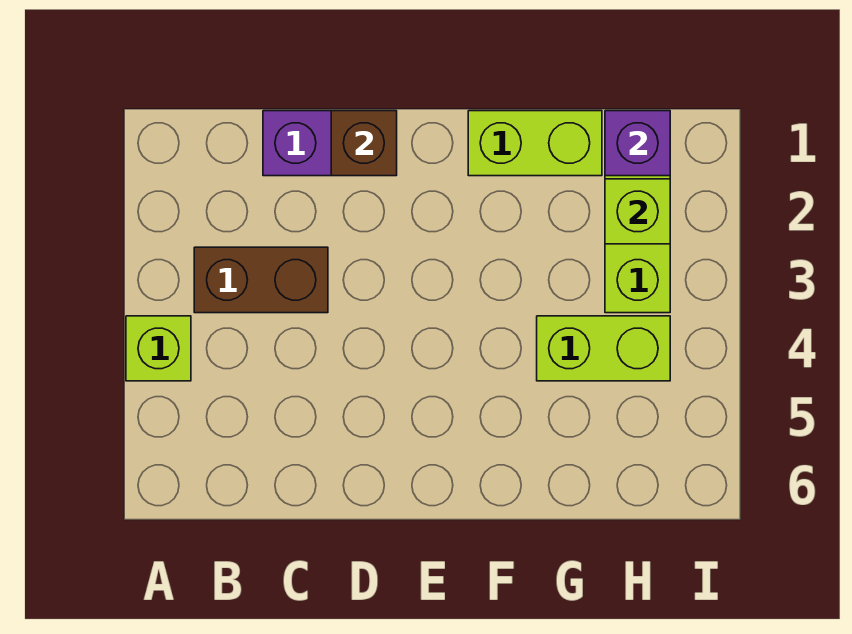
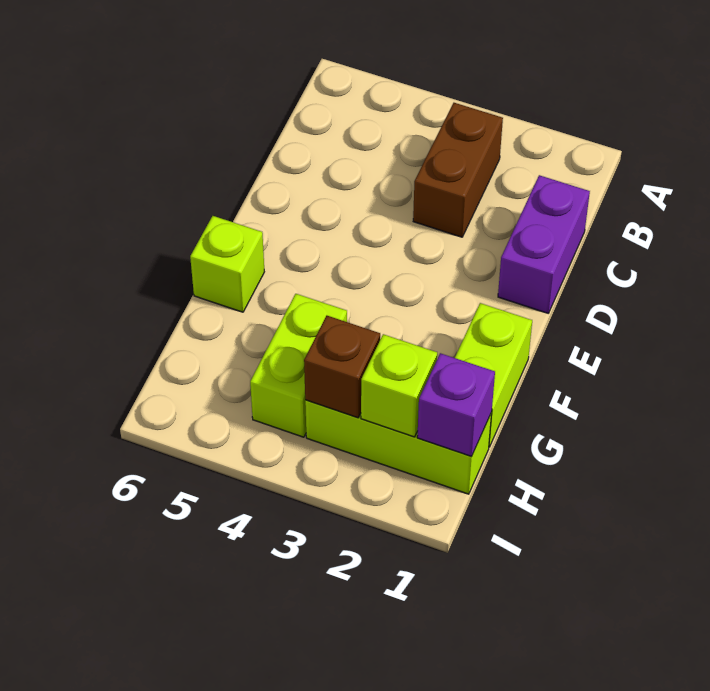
lime brick A4 level 1 -> lime brick F6 level 1
brown brick D1 level 2 -> brown brick H3 level 2

